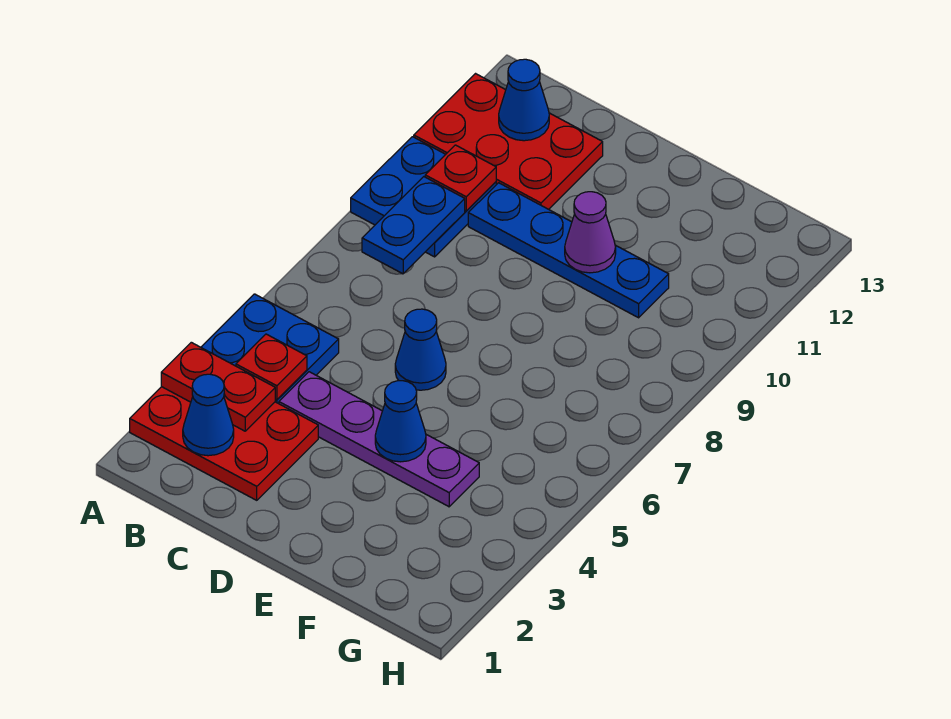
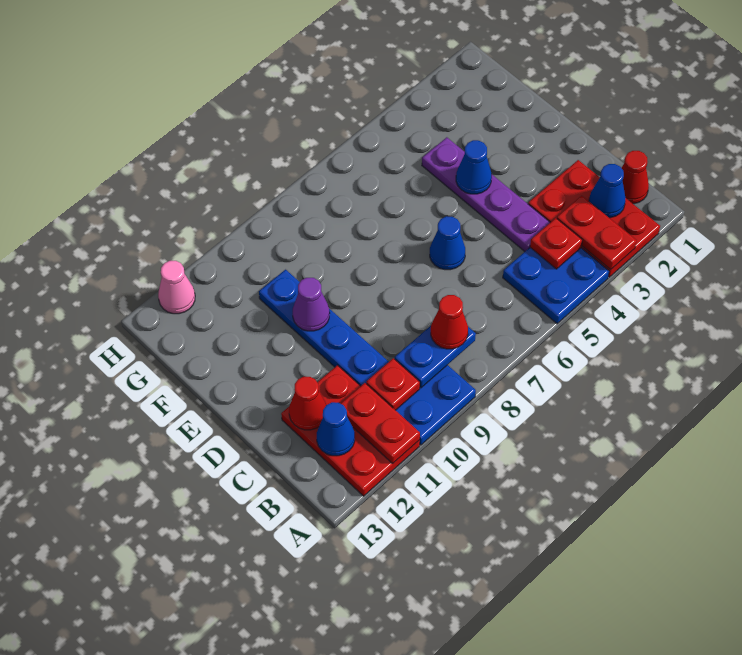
none -> red plate A11:B11 level 2
none -> red cone B1 level 1
none -> red cone B8 level 3
none -> red cone C12 level 2
none -> pink cone H12 level 1

